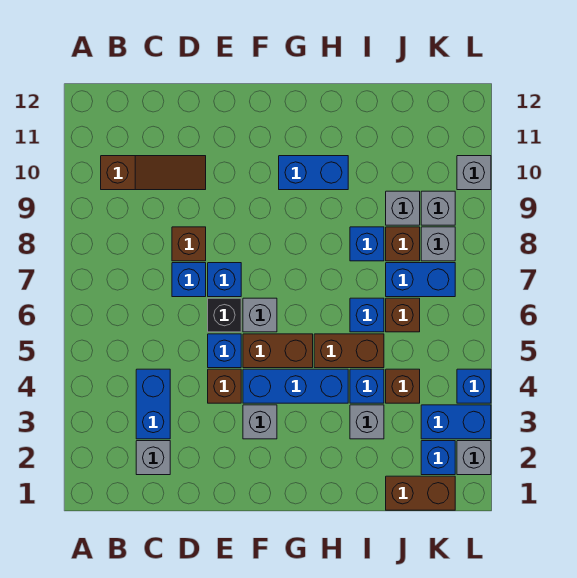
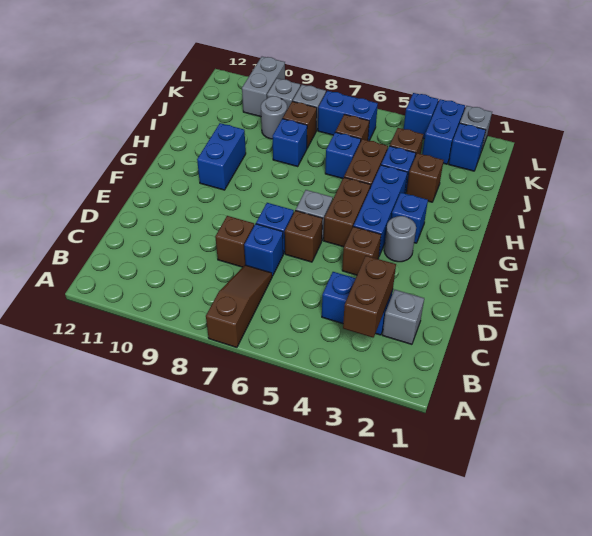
brown slope B10:D10 level 1 top B -> brown slope A7:C7 level 1 top A
blue brick E5 level 1 -> blue brick G3 level 1
black brick E6 level 1 -> brown brick E6 level 1
grey brick F3 level 1 -> grey round brick F3 level 1
grey brick I3 level 1 -> brown brick I3 level 1
brown brick J1:K1 level 1 -> brown brick B3:C3 level 2
blue brick J7:K7 level 1 -> blue brick K6:K7 level 1
grey brick J9 level 1 -> grey round brick J9 level 1
grey brick L10 level 1 -> grey brick K10:L10 level 1

